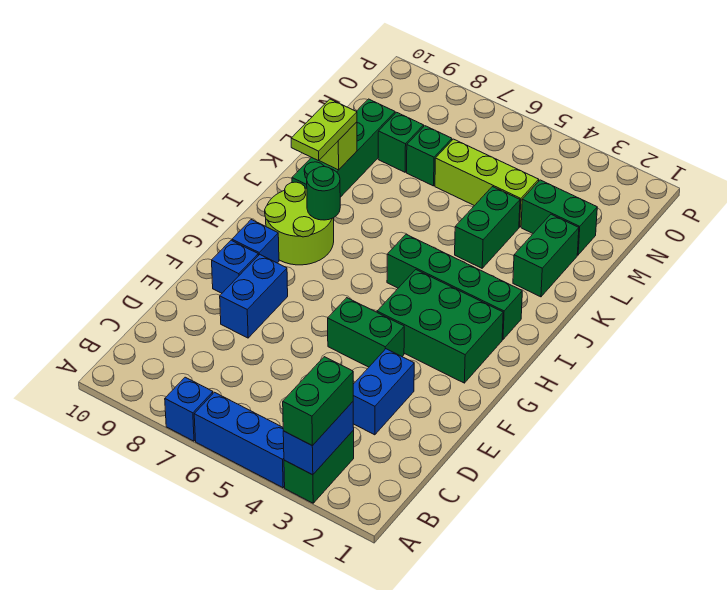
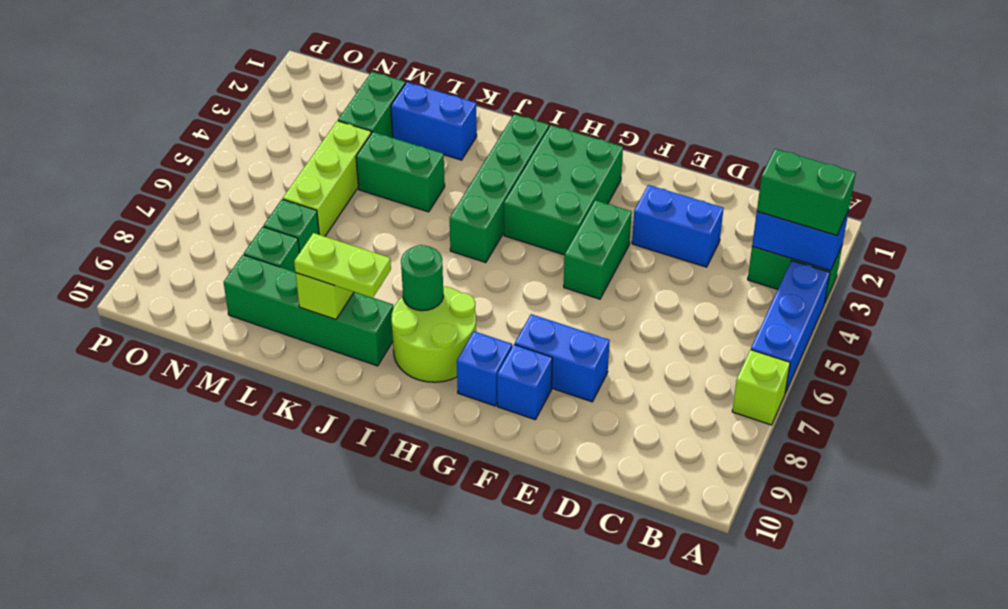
blue brick A7 level 1 -> lime brick A7 level 1
green brick K2:L2 level 1 -> blue brick K2:L2 level 1

